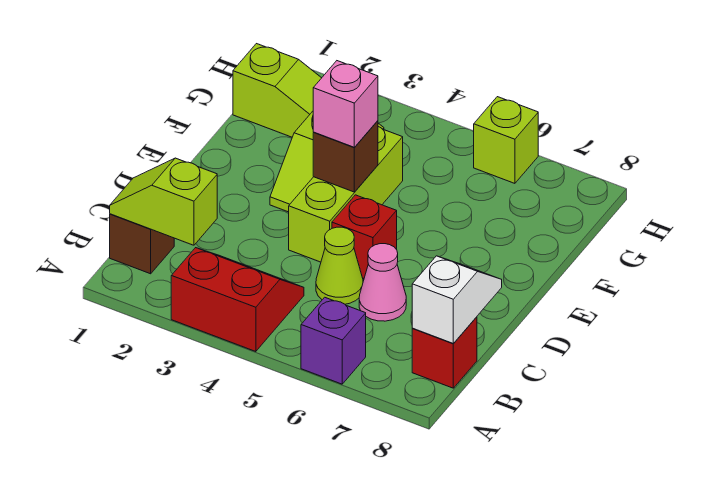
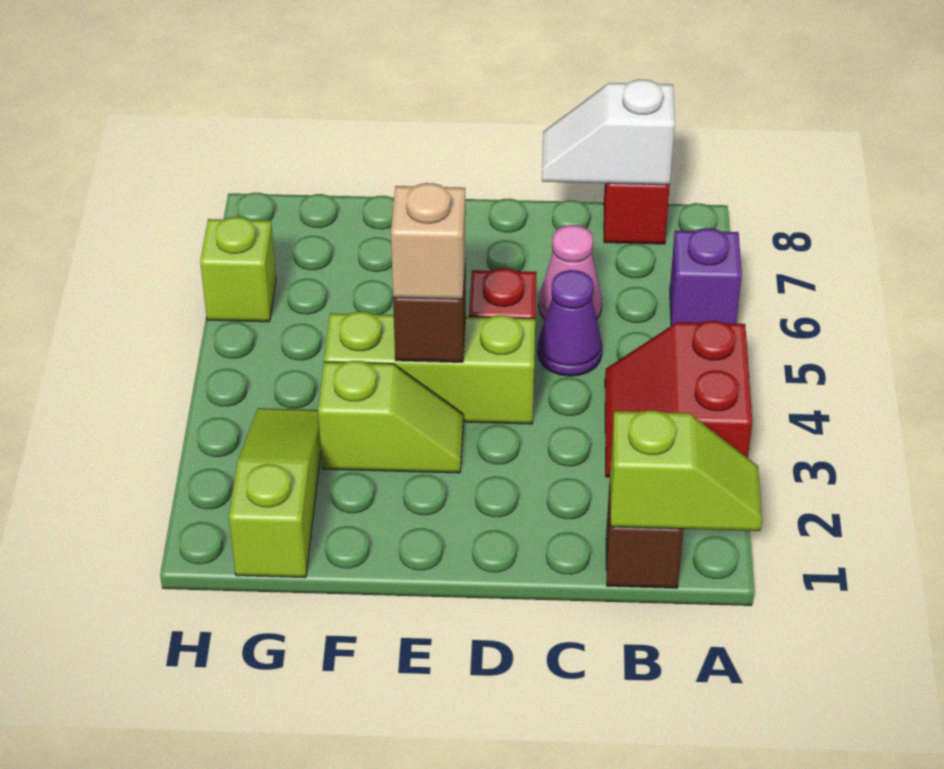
lime slope B1:B2 level 2 top 2 -> lime slope A1:B1 level 2 top B
lime cone C5 level 1 -> purple cone C5 level 1
pink brick E4 level 3 -> tan brick E4 level 3

